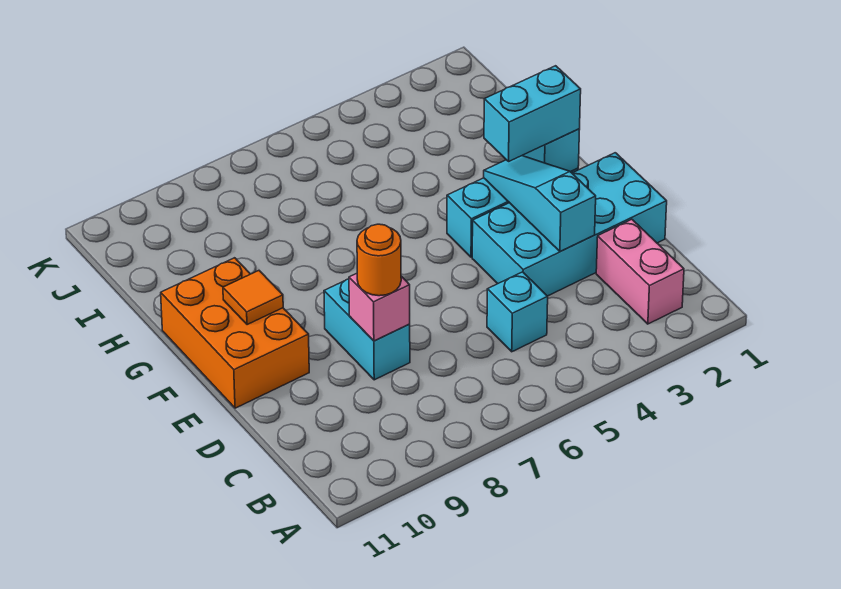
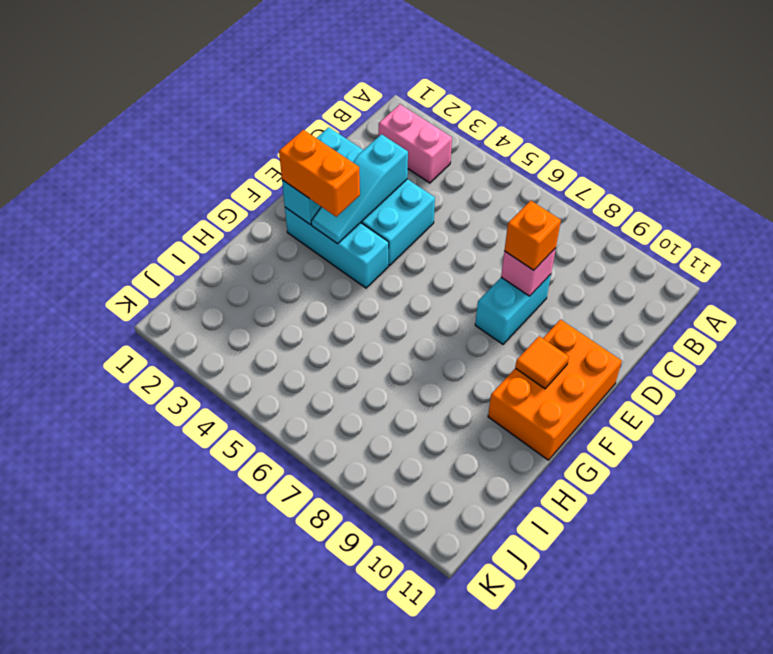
pink brick B2:C2 level 1 -> pink brick B2:B3 level 1
cyan brick C5 level 1 -> none
orange round brick D8 level 3 -> orange brick D8 level 3
cyan brick F2:F3 level 3 -> orange brick F2:F3 level 3

